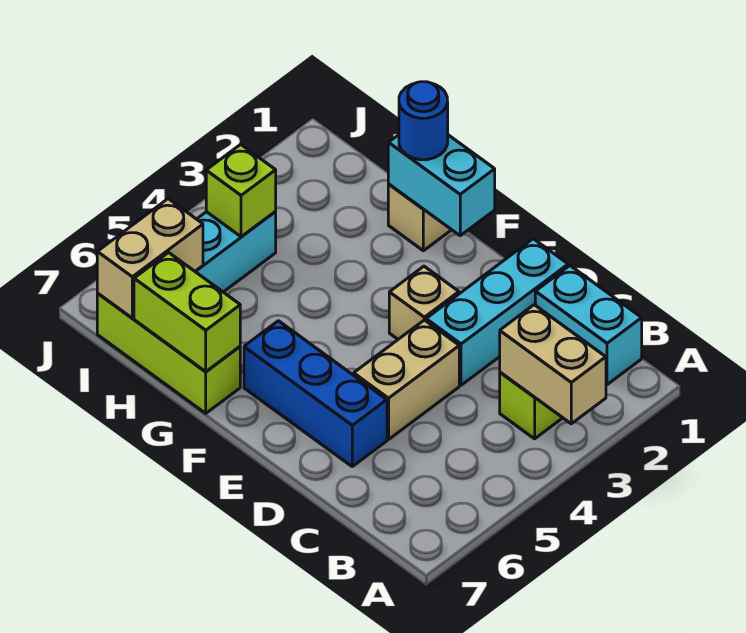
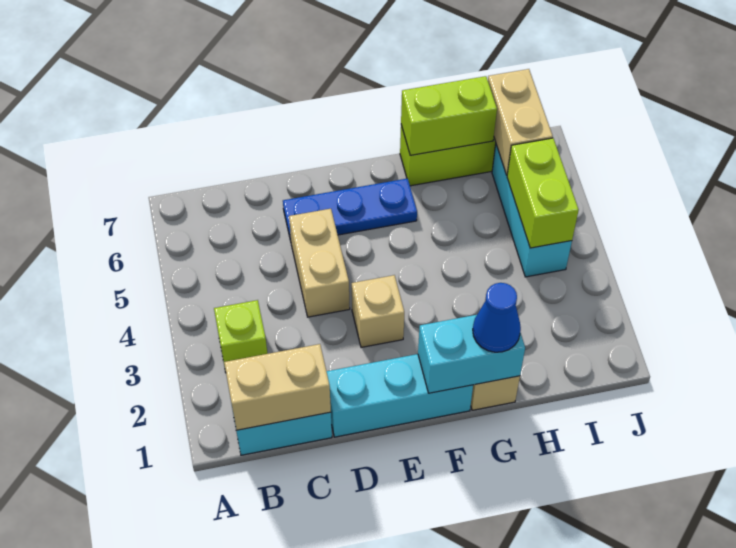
tan brick A3:B3 level 2 -> tan brick B1:C1 level 2
cyan brick D1:D3 level 1 -> cyan brick D1:F1 level 1
blue brick D6:F6 level 1 -> blue plate D6:F6 level 1
blue round brick G1 level 3 -> blue cone G1 level 3
lime brick I4 level 2 -> lime brick I4:I5 level 2

